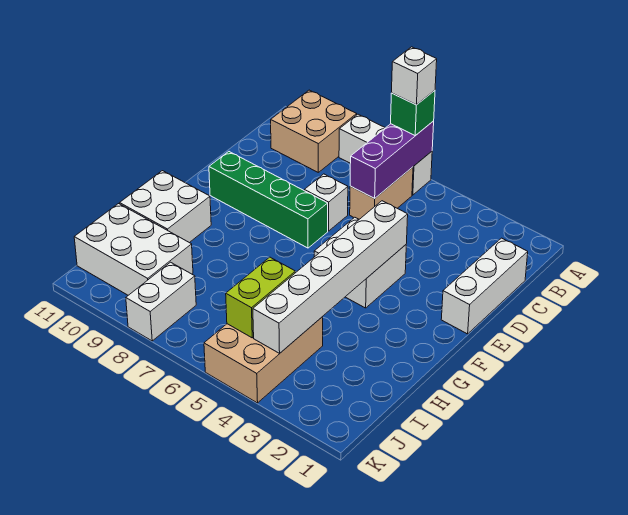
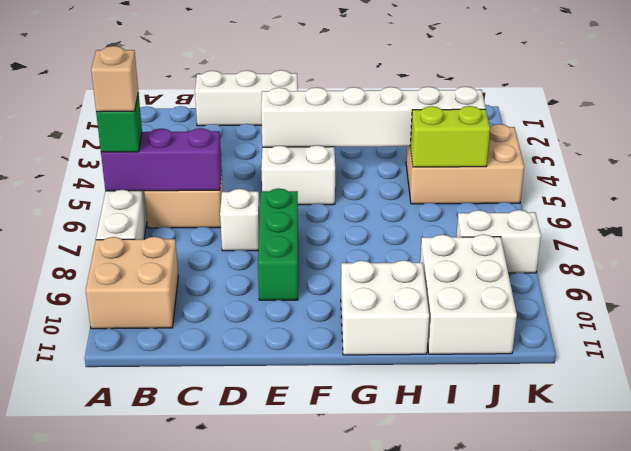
white brick A6 level 4 -> tan brick A6 level 4
green brick E7:E10 level 1 -> green brick E7:E9 level 1

